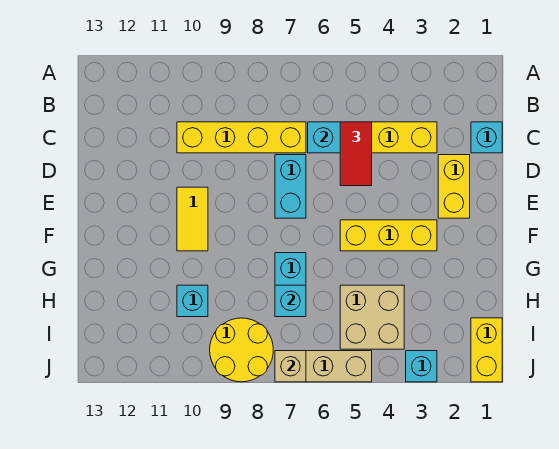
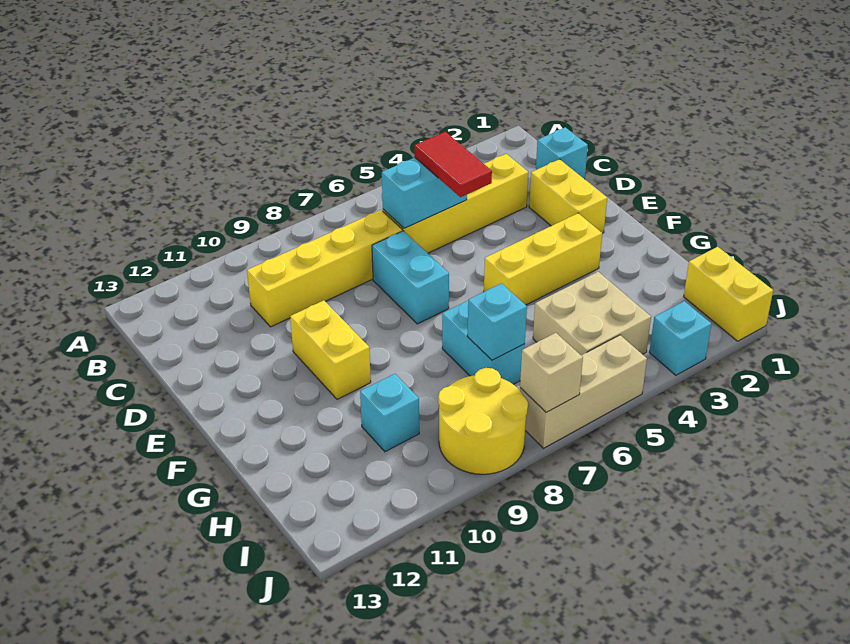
yellow tile E10:F10 level 1 -> yellow brick E10:F10 level 1

